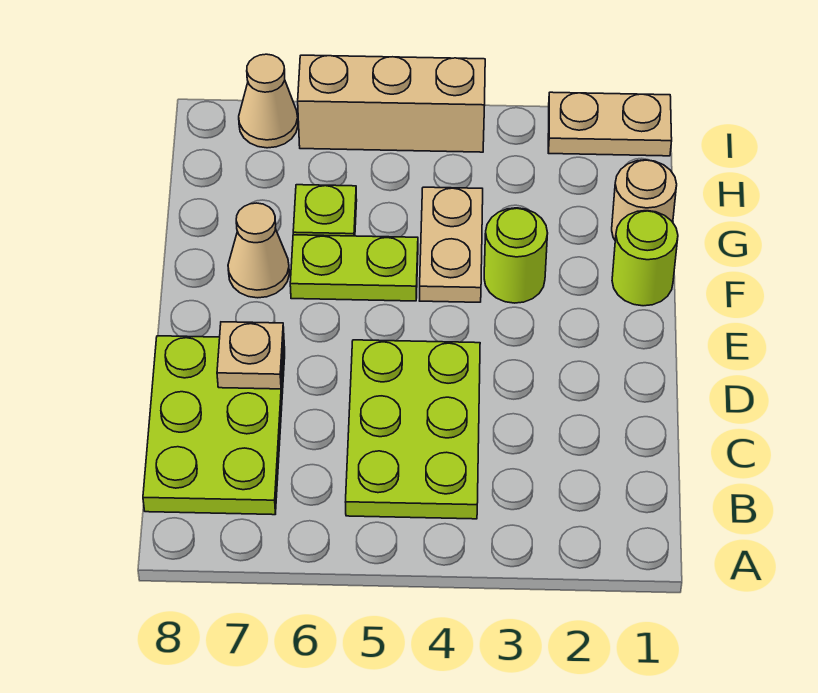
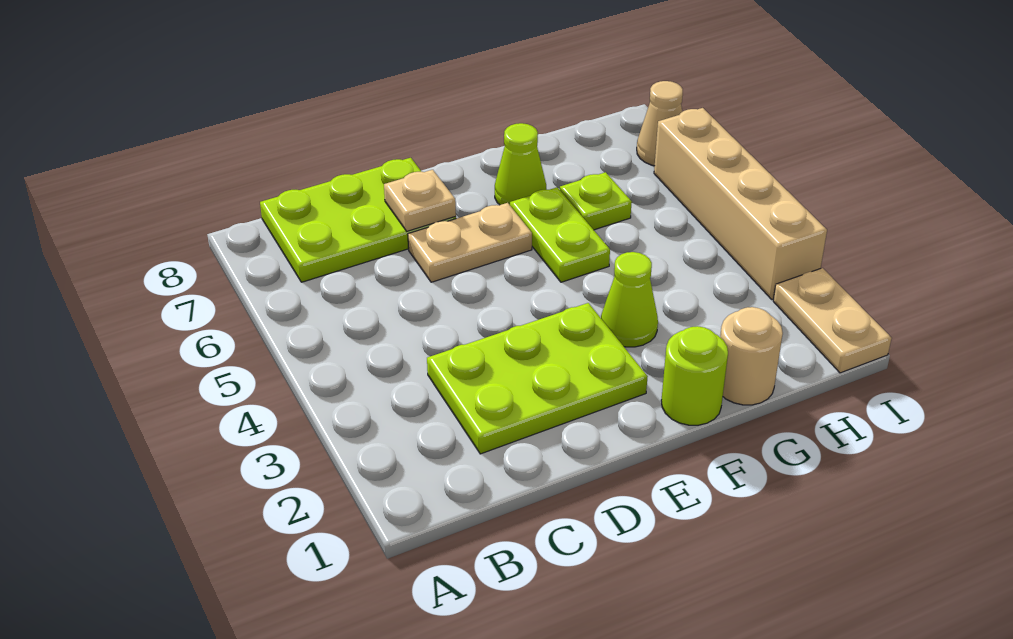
lime plate B4:D5 level 1 -> lime plate C2:E3 level 1
lime round brick F3 level 1 -> lime cone F3 level 1
tan plate F4:G4 level 1 -> tan plate D6:E6 level 1
tan cone F7 level 1 -> lime cone F7 level 1
tan brick I4:I6 level 1 -> tan brick I3:I6 level 1

